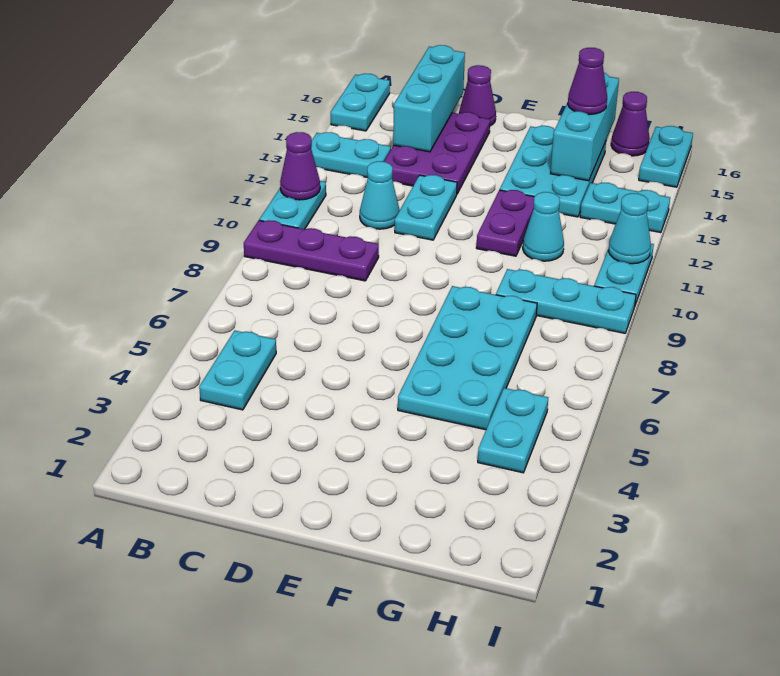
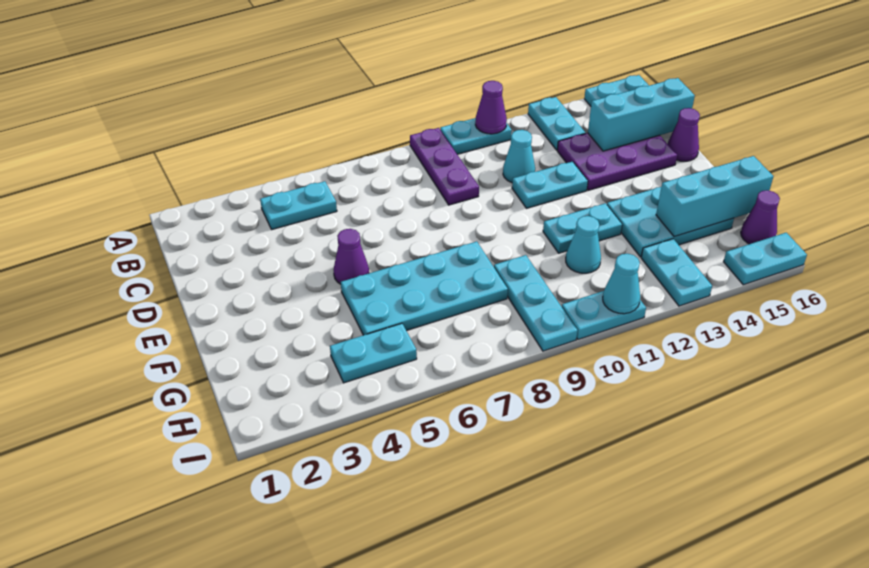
purple plate F11:F12 level 1 -> cyan plate F11:F12 level 1
purple cone G15 level 3 -> purple cone E5 level 1

